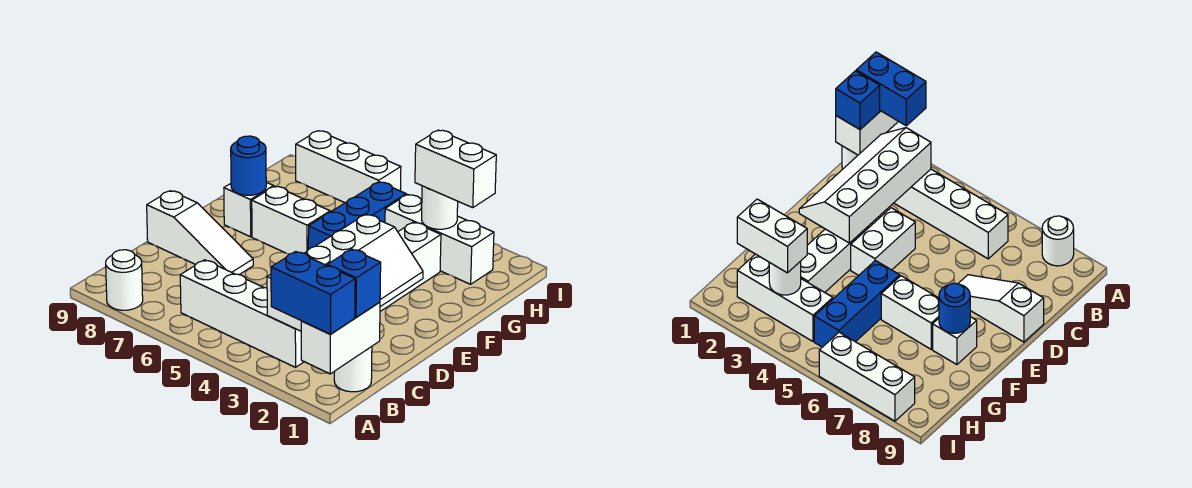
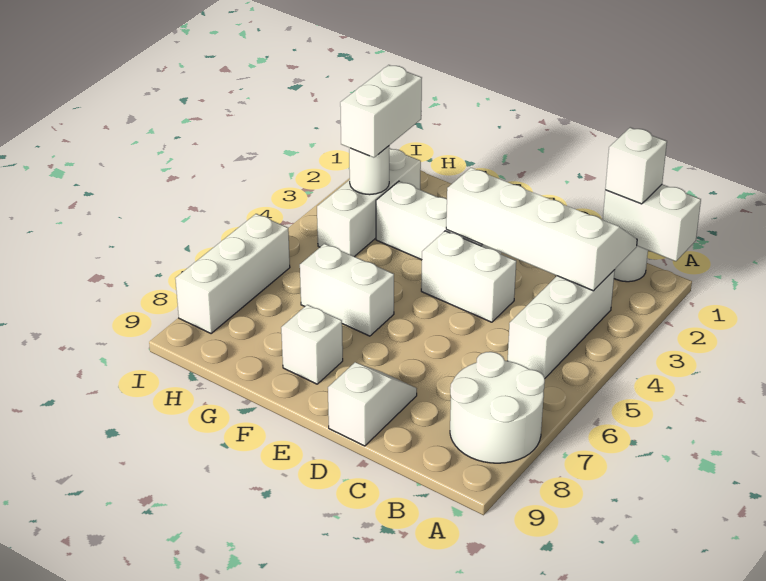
blue brick A1:A2 level 3 -> none
white round brick A8 level 1 -> white round brick A7:B8 level 1
blue brick B1 level 3 -> white brick B1 level 3
white brick B3:B6 level 1 -> white brick B3:B5 level 1
white slope D7:D9 level 1 top 9 -> white slope D8:D9 level 1 top 9
blue brick F5:H5 level 1 -> none
white brick F6:F7 level 1 -> white brick F6:G6 level 1
blue round brick F8 level 2 -> none

